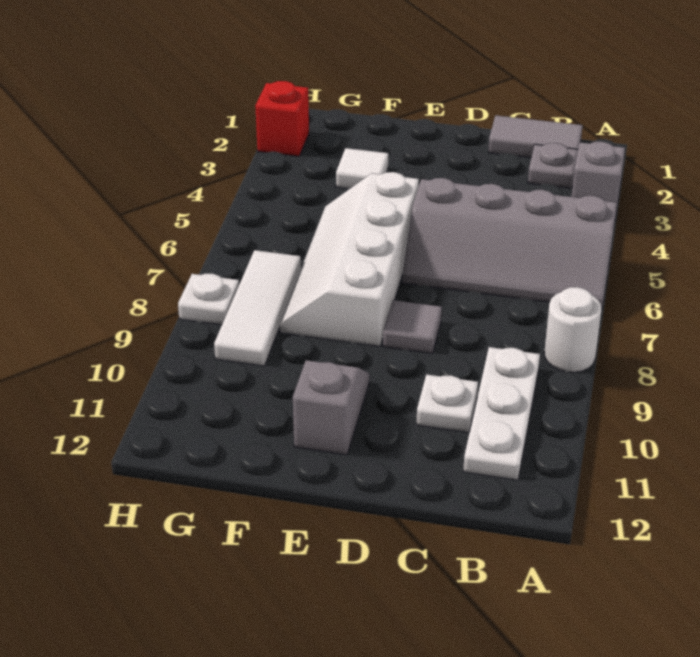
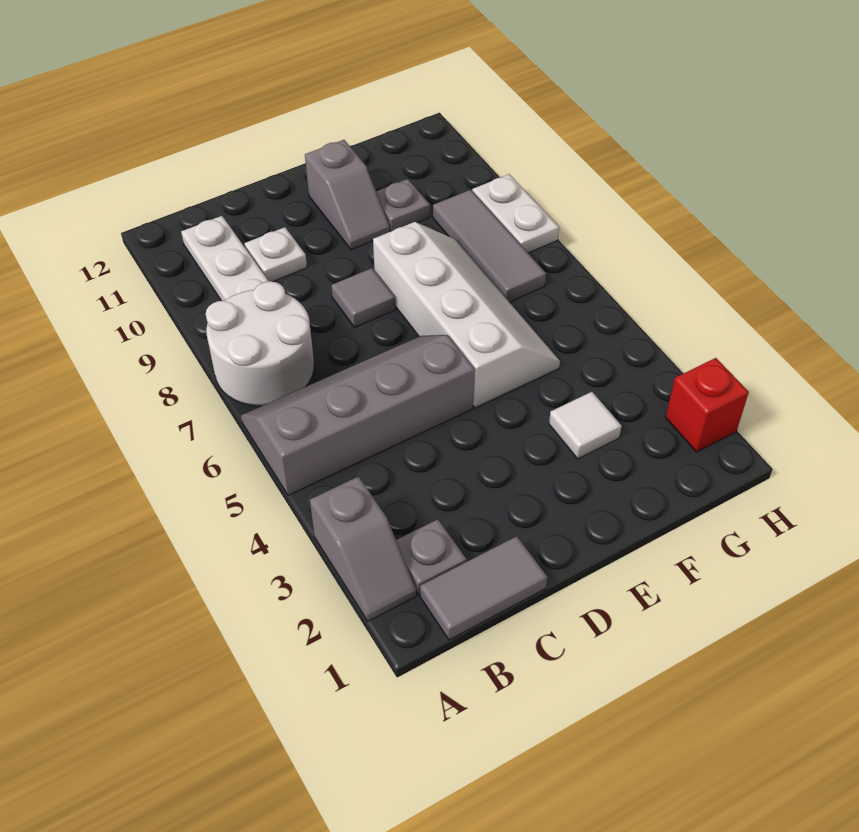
white round brick A8 level 1 -> white round brick A7:B8 level 1
none -> grey plate F10 level 1
white tile G7:G9 level 1 -> grey tile G7:G9 level 1
white plate H8 level 1 -> white plate H8:H9 level 1

